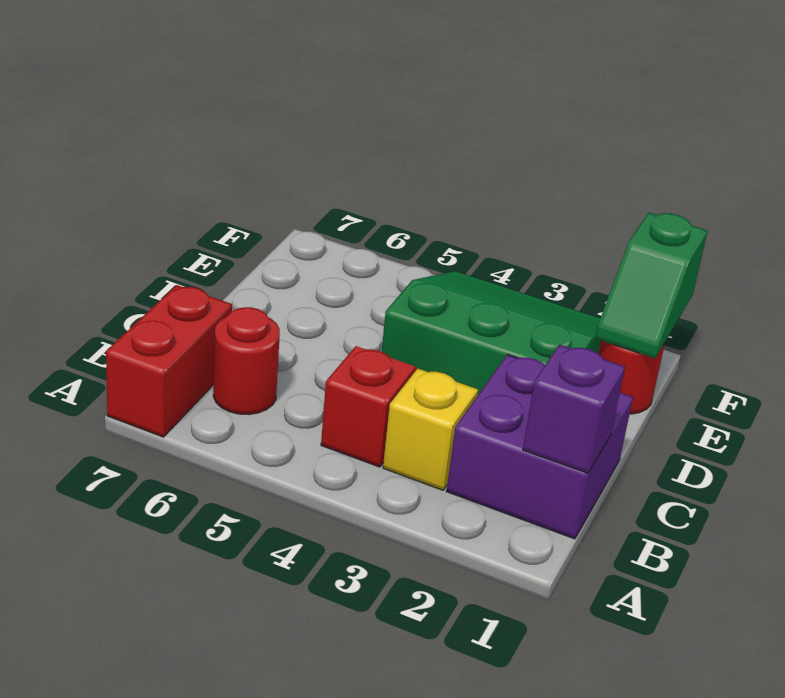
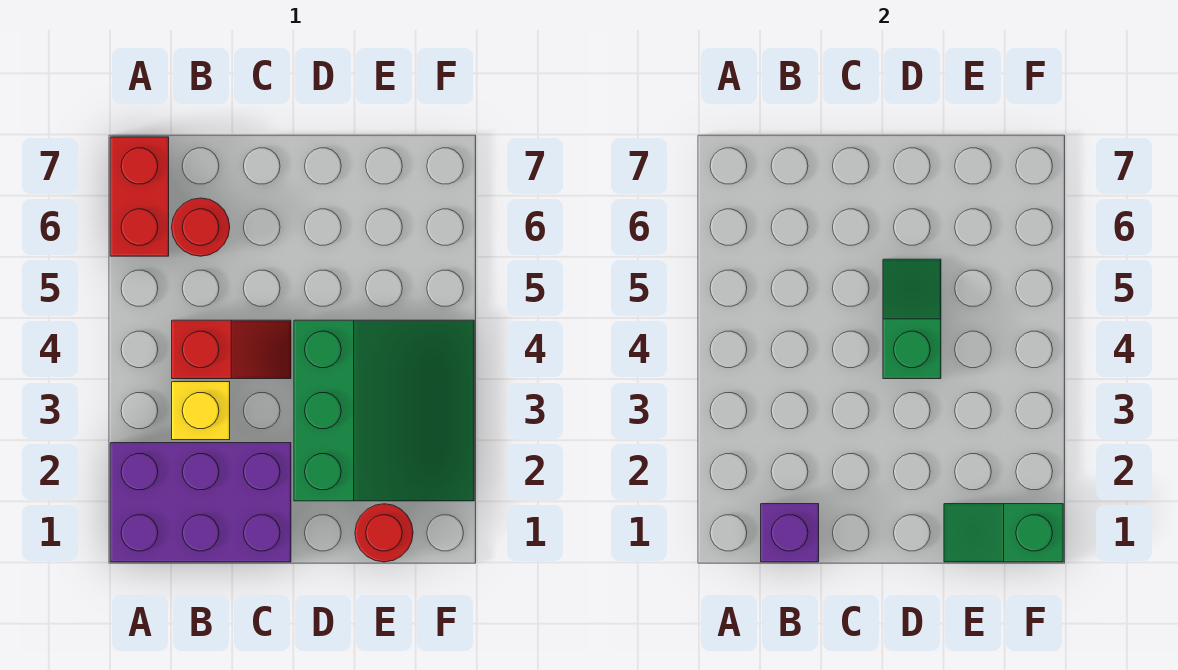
red brick A7:B7 level 1 -> red brick A6:A7 level 1
purple brick B1:C2 level 1 -> purple brick A1:C2 level 1
none -> green slope D4:D5 level 2 top 4

